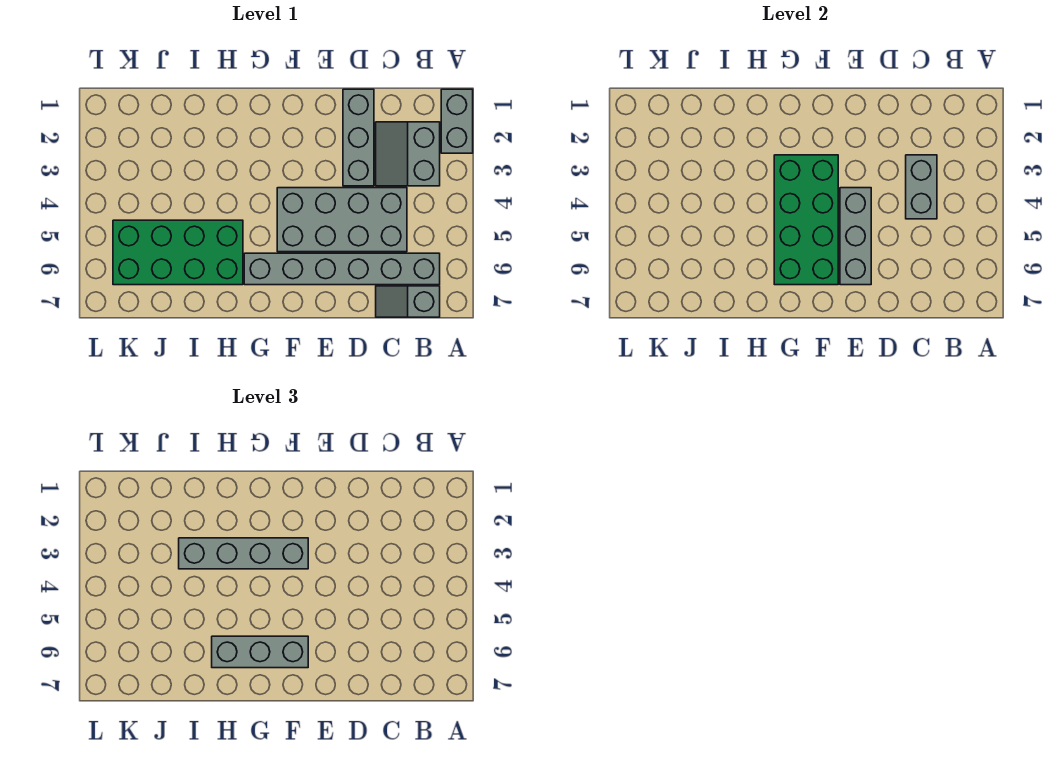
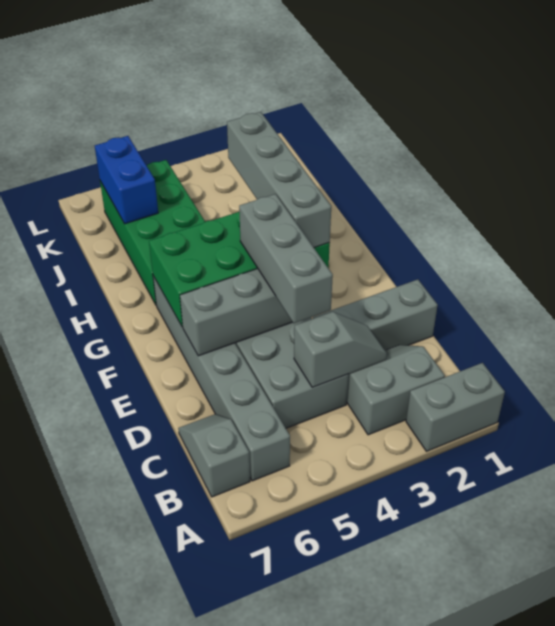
grey brick C3:C4 level 2 -> grey slope C3:C4 level 2 top 4
grey brick F6:H6 level 3 -> grey brick D4:F4 level 3
none -> blue brick J6:K6 level 2

